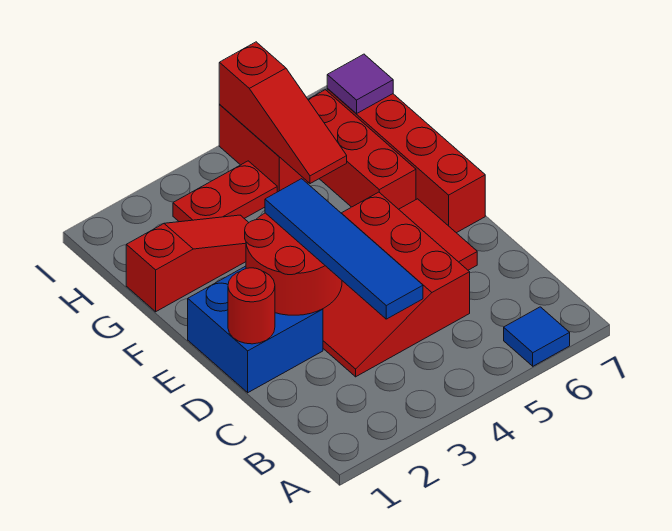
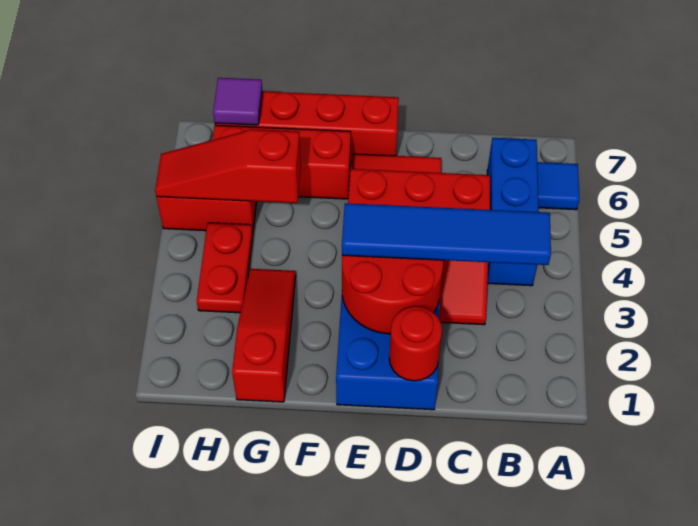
none -> blue brick B4:B6 level 1
red slope G5:I5 level 2 top I -> red slope G5:I5 level 2 top G

